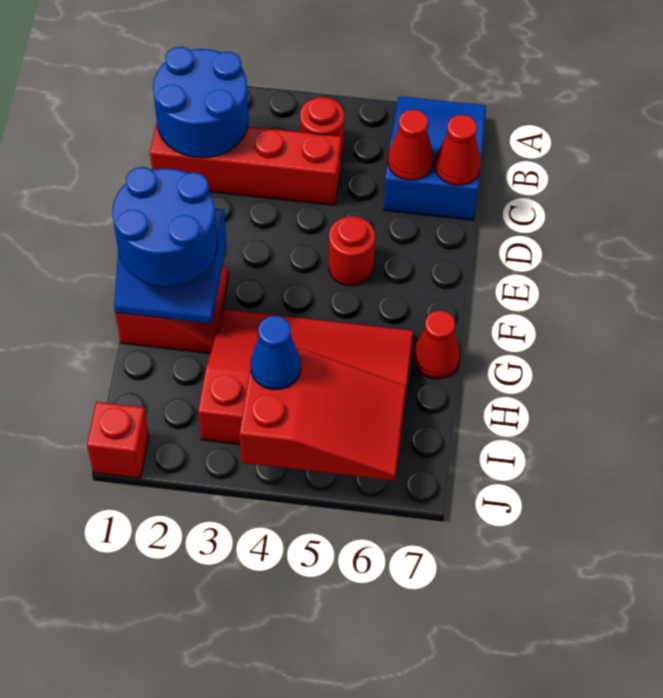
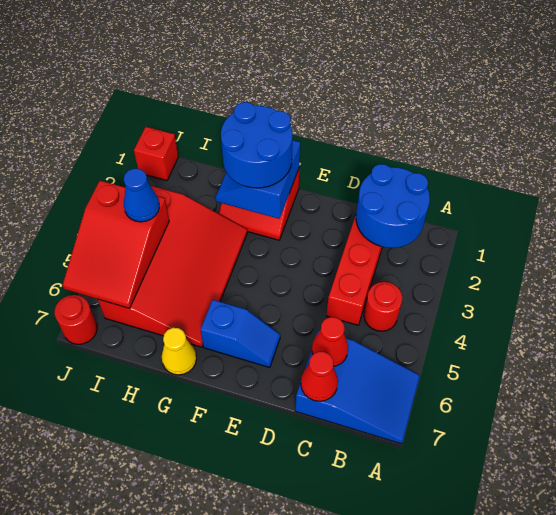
red round brick E5 level 1 -> red round brick J7 level 1
none -> blue slope E6:F6 level 1 top F
red cone G7 level 1 -> yellow cone G7 level 1

